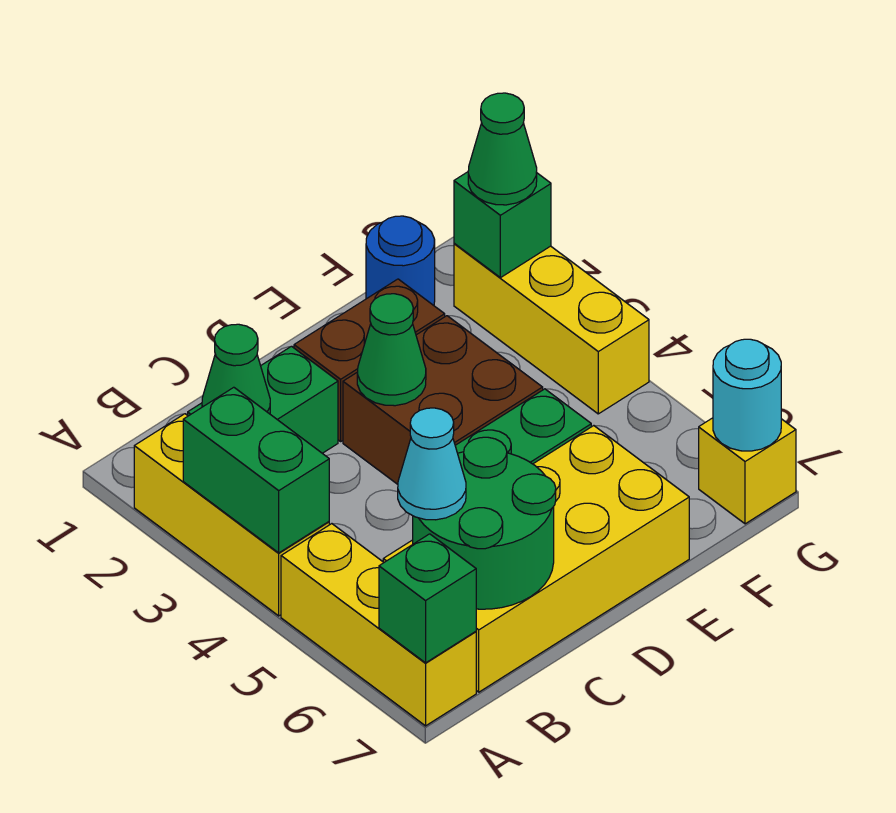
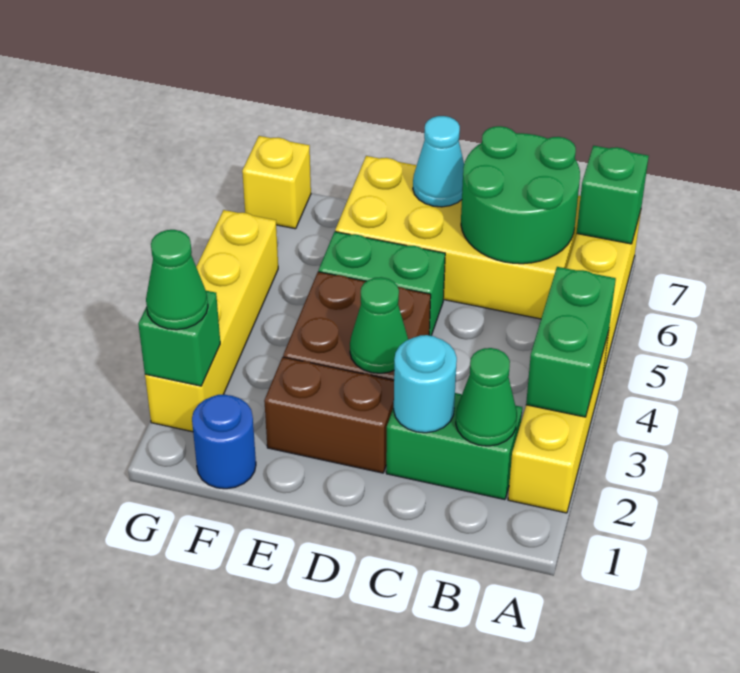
cyan cone B6 level 3 -> cyan cone D7 level 2
yellow brick G2:G4 level 1 -> yellow brick G2:G5 level 1
cyan round brick G7 level 2 -> cyan round brick C2 level 2

